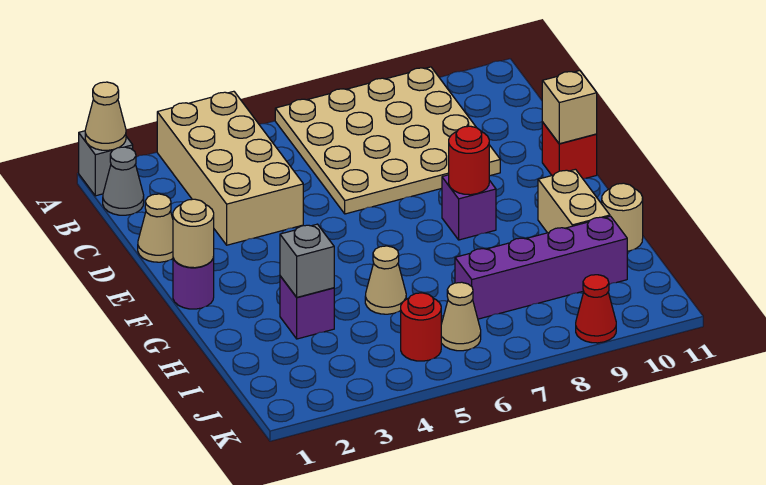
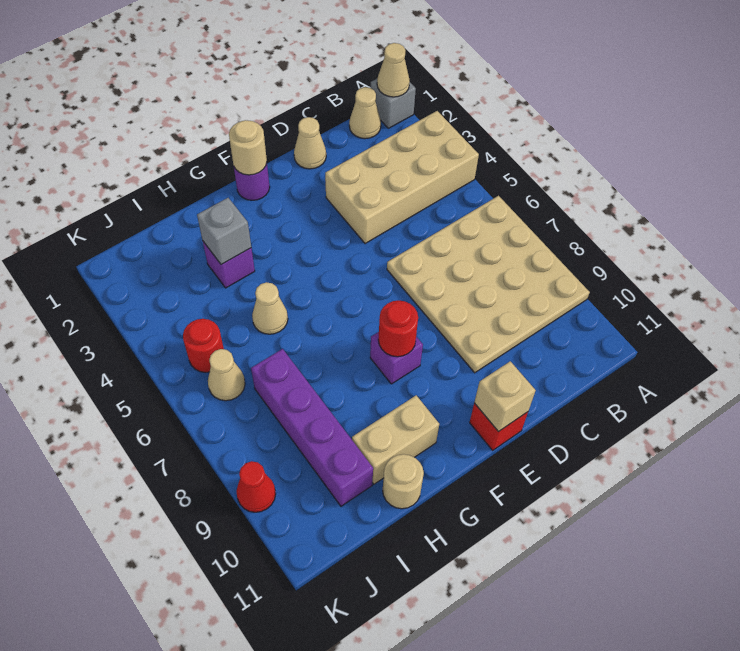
grey cone B1 level 1 -> tan cone B1 level 1

